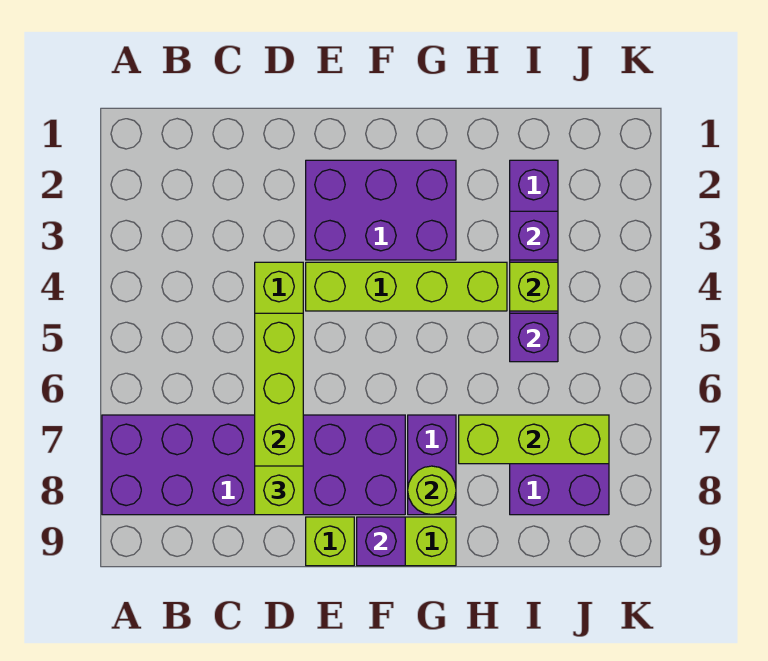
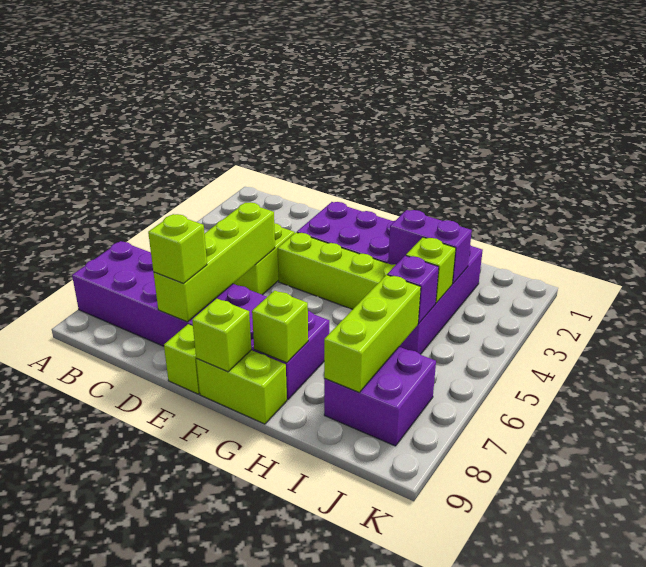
purple brick F9 level 2 -> lime brick F9 level 2
lime round brick G8 level 2 -> lime brick G8 level 2
lime brick H7:J7 level 2 -> lime brick I6:I8 level 2
purple brick I3 level 2 -> purple brick H3:I3 level 2

